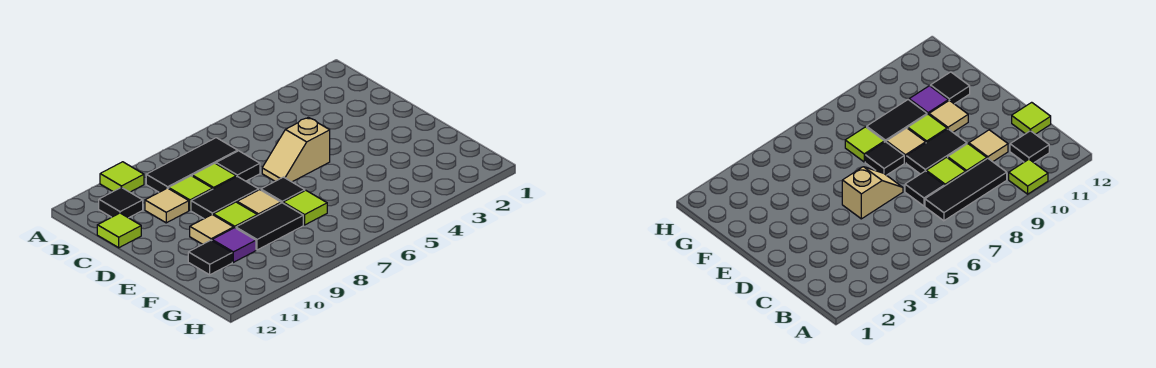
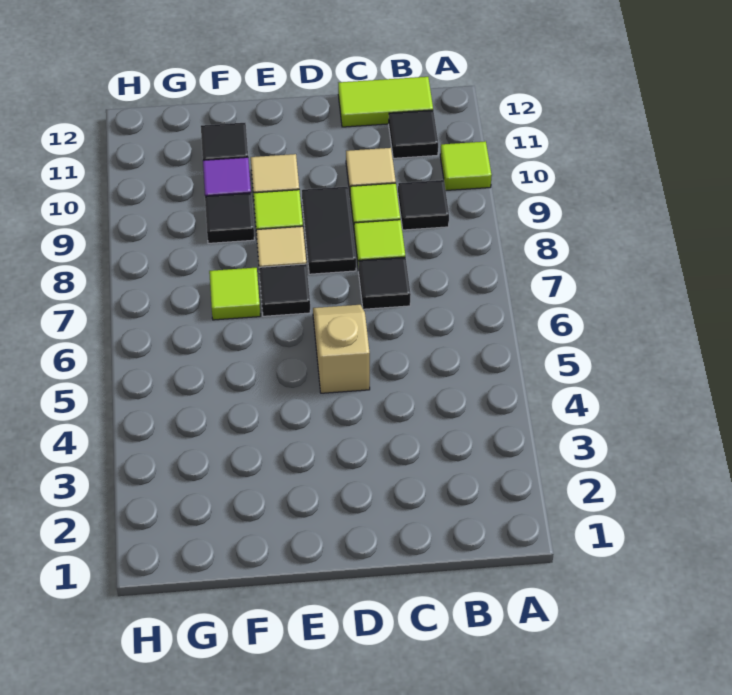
black tile B7:B9 level 1 -> black tile B9 level 1
lime tile C12 level 1 -> lime tile B12:C12 level 1
black tile F8:F9 level 1 -> black tile F9 level 1

